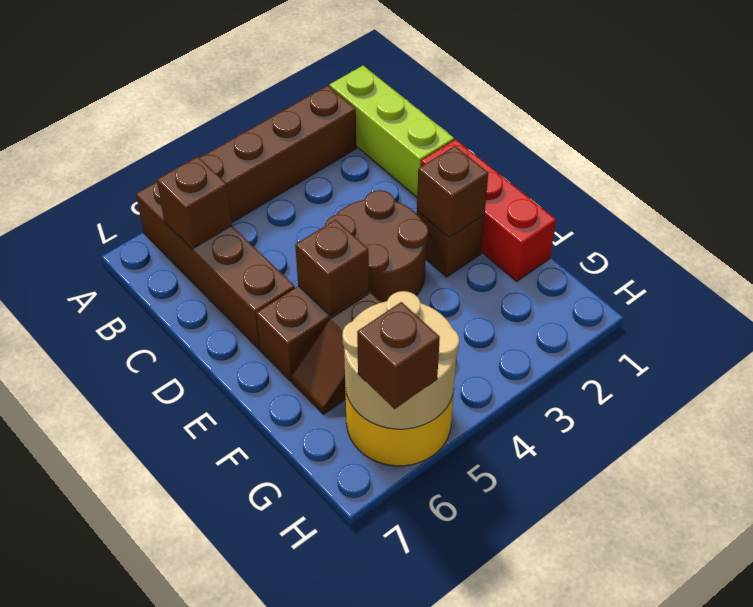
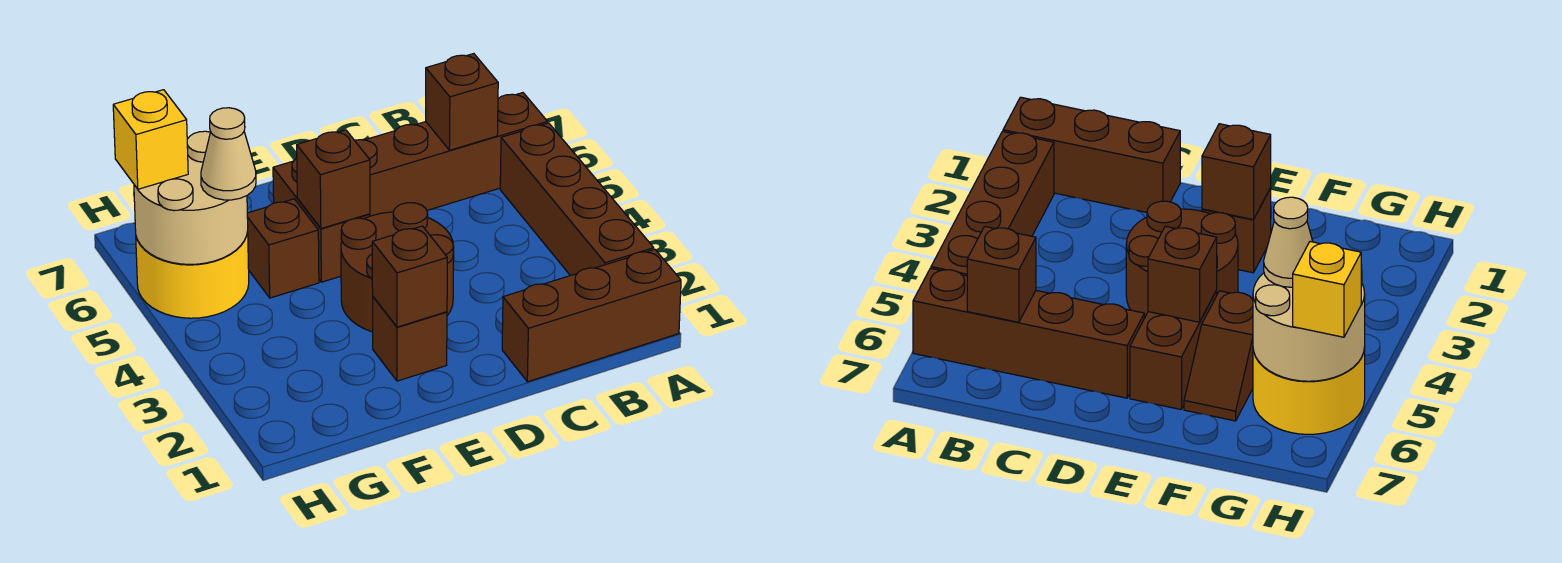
lime brick A1:C1 level 1 -> brown brick A1:C1 level 1
red brick D1:F1 level 1 -> none
none -> tan cone G5 level 3
brown brick H6 level 3 -> yellow brick H6 level 3

